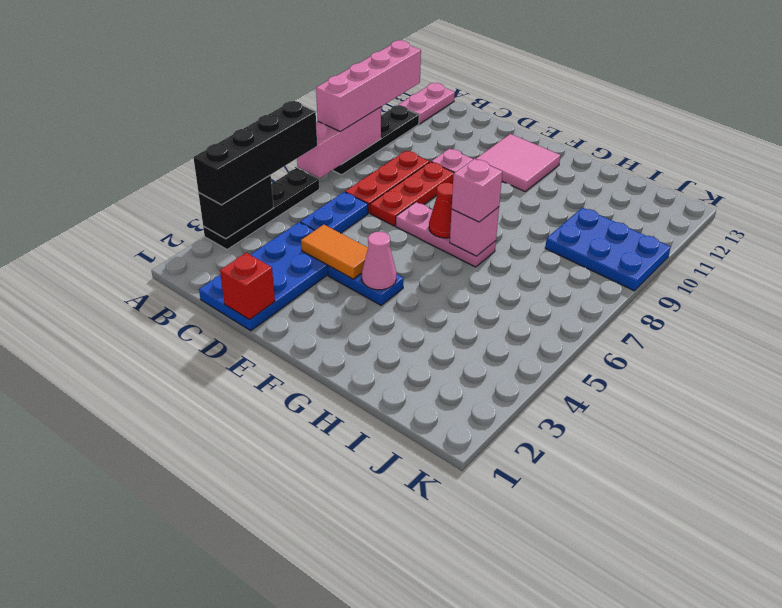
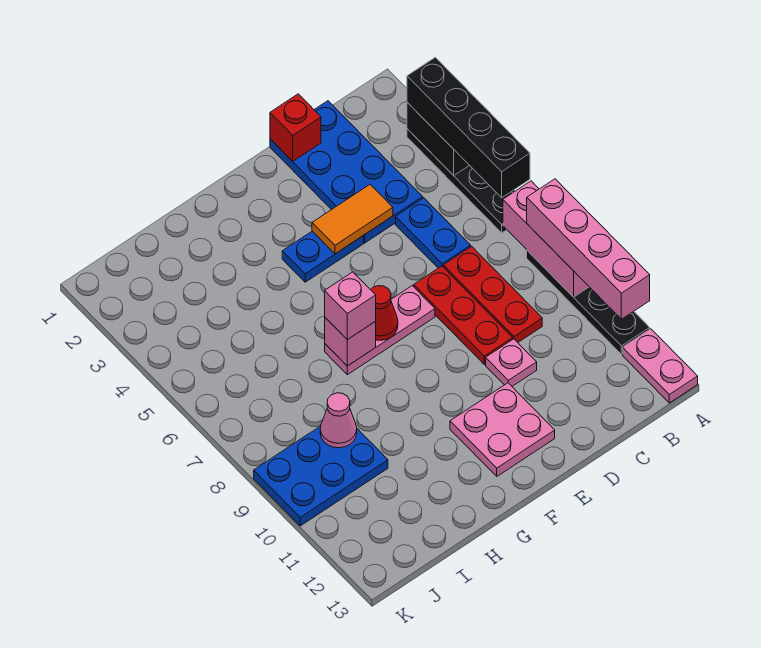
pink tile E11:F12 level 1 -> pink plate E11:F12 level 1
pink cone F4 level 2 -> pink cone I9 level 2

